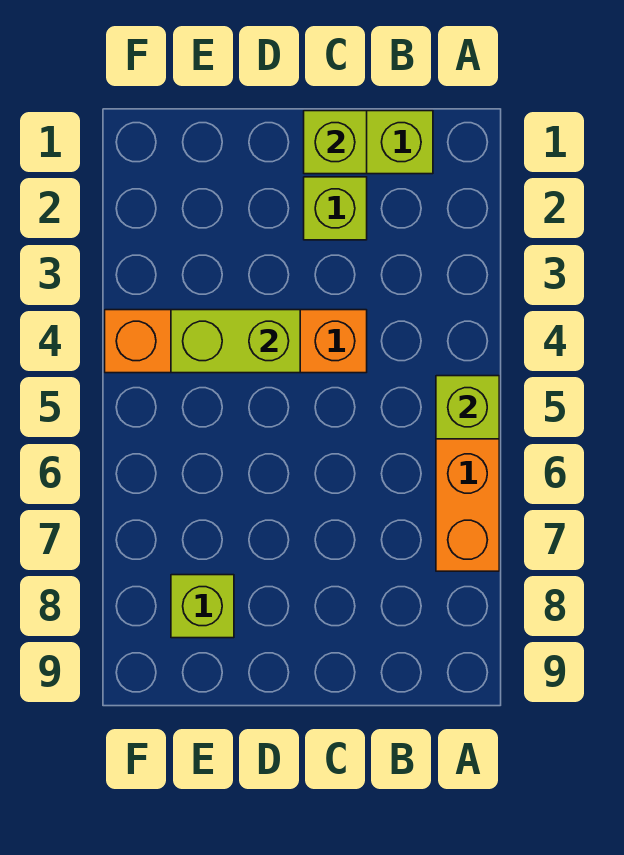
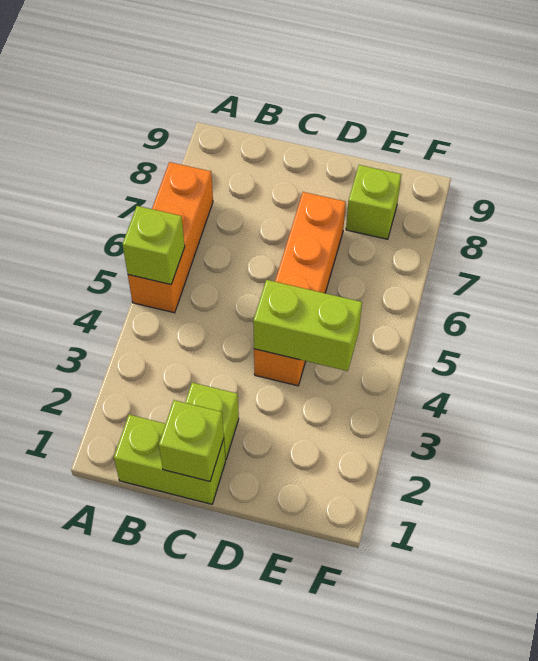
orange brick C4:F4 level 1 -> orange brick D4:D7 level 1

